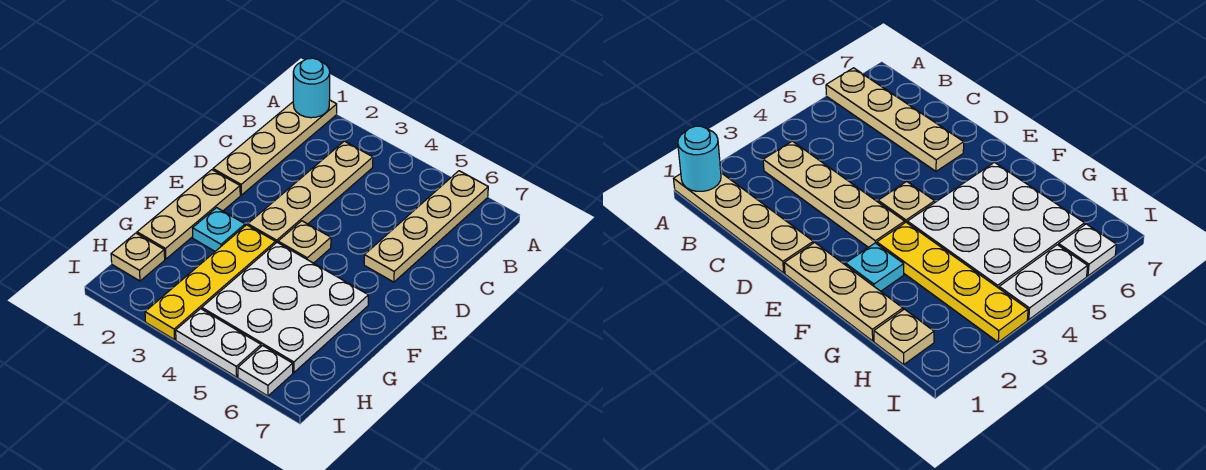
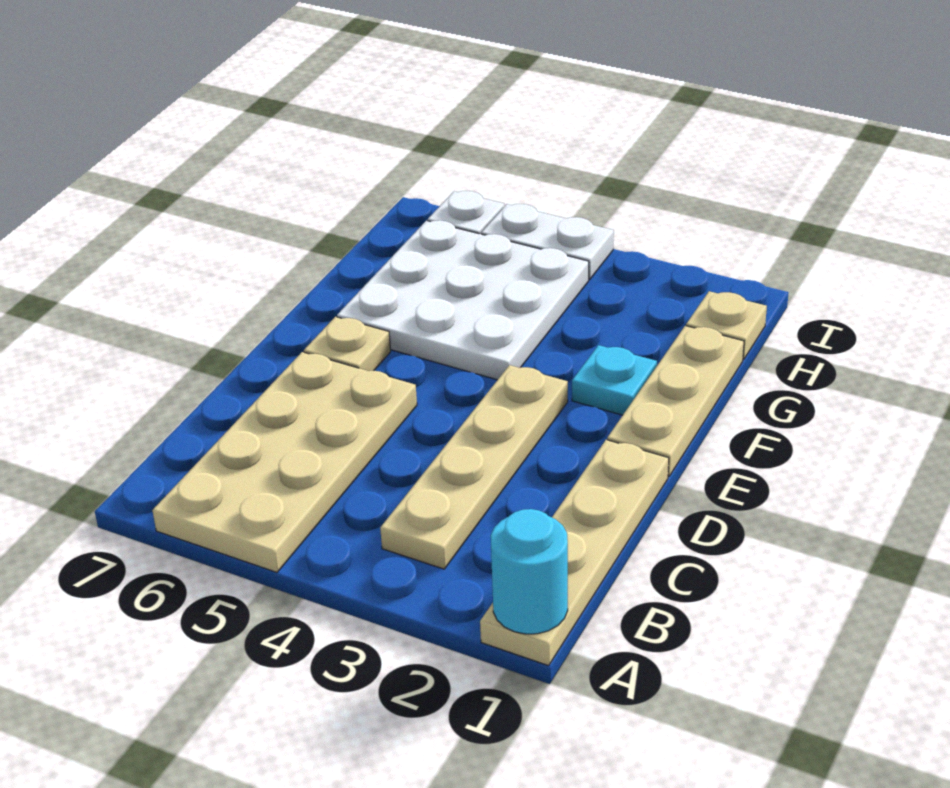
tan plate A6:D6 level 1 -> tan plate A5:D6 level 1
tan plate E4 level 1 -> tan plate E6 level 1
yellow plate F3:I3 level 1 -> none

